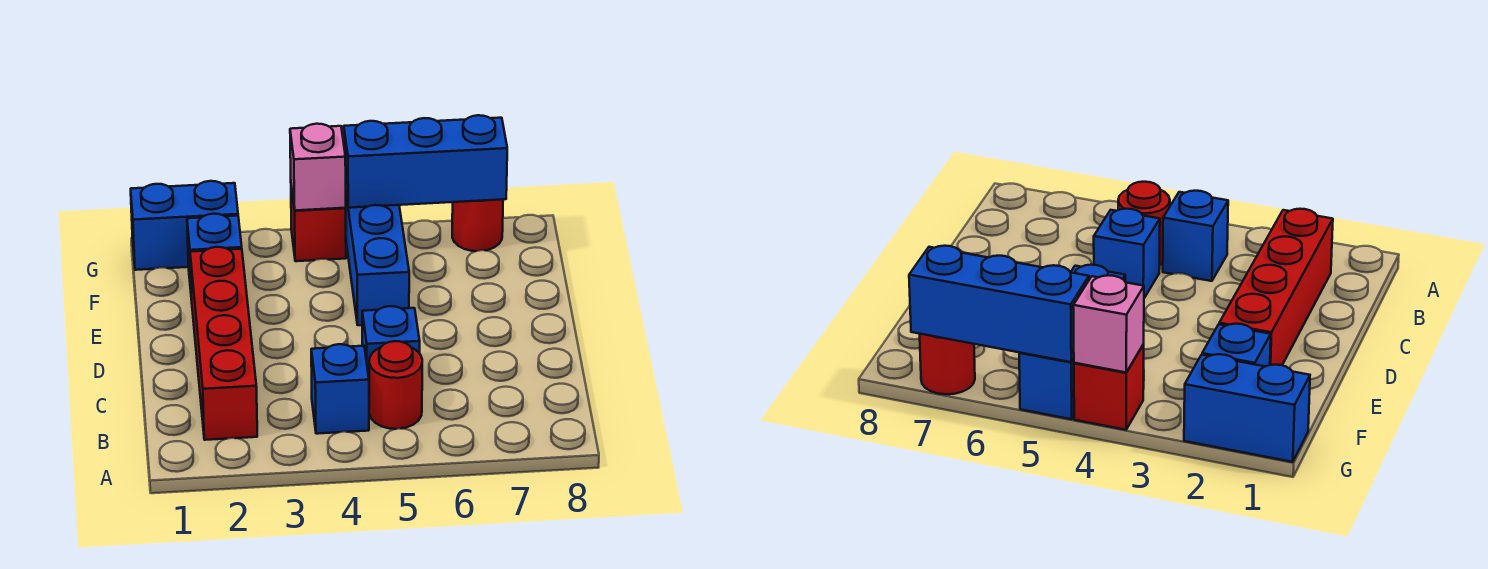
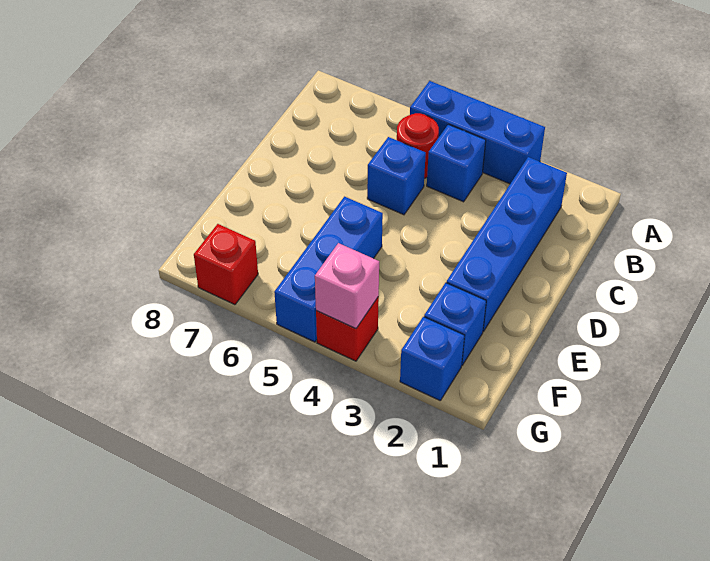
red brick B2:E2 level 1 -> blue brick B2:E2 level 1
blue brick G1:G2 level 1 -> blue brick G2 level 1
blue brick G5:G7 level 2 -> blue brick A3:A5 level 1
red round brick G7 level 1 -> red brick G7 level 1

